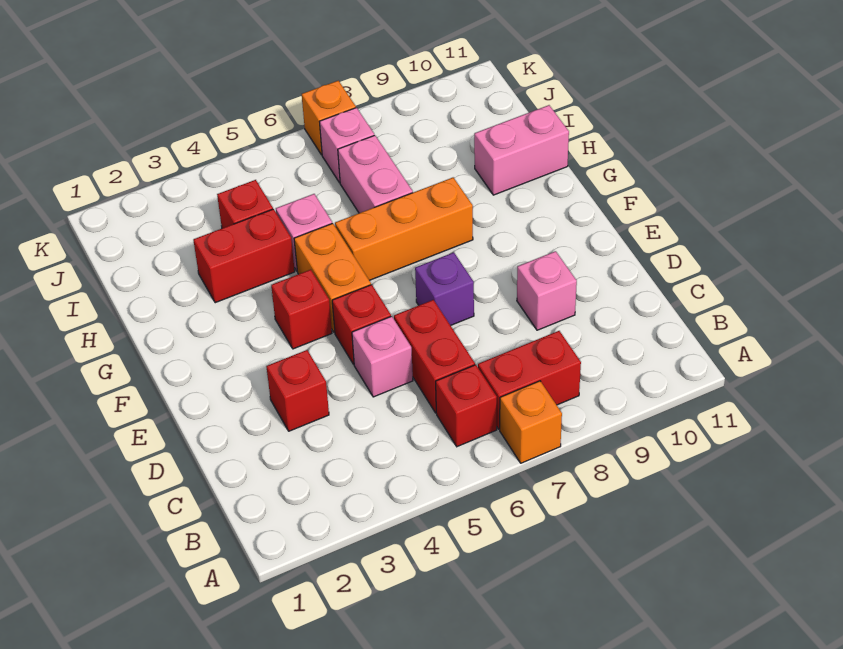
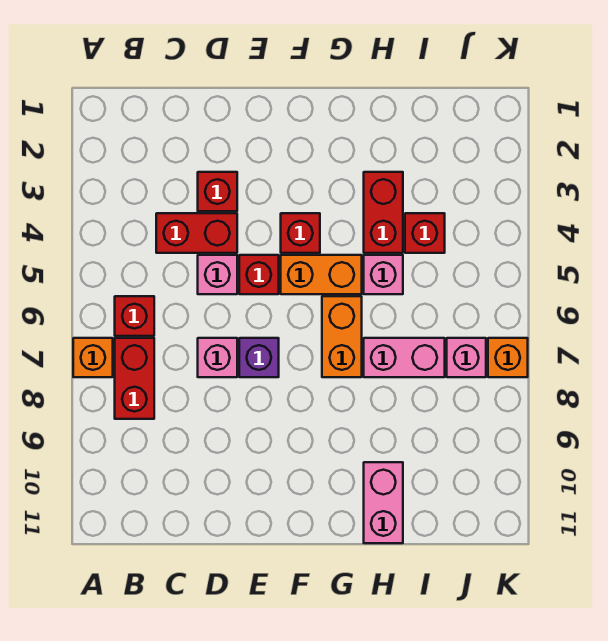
red brick C6:D6 level 1 -> red brick C4:D4 level 1
pink brick D9 level 1 -> pink brick D7 level 1
orange brick G6:G8 level 1 -> orange brick G6:G7 level 1

